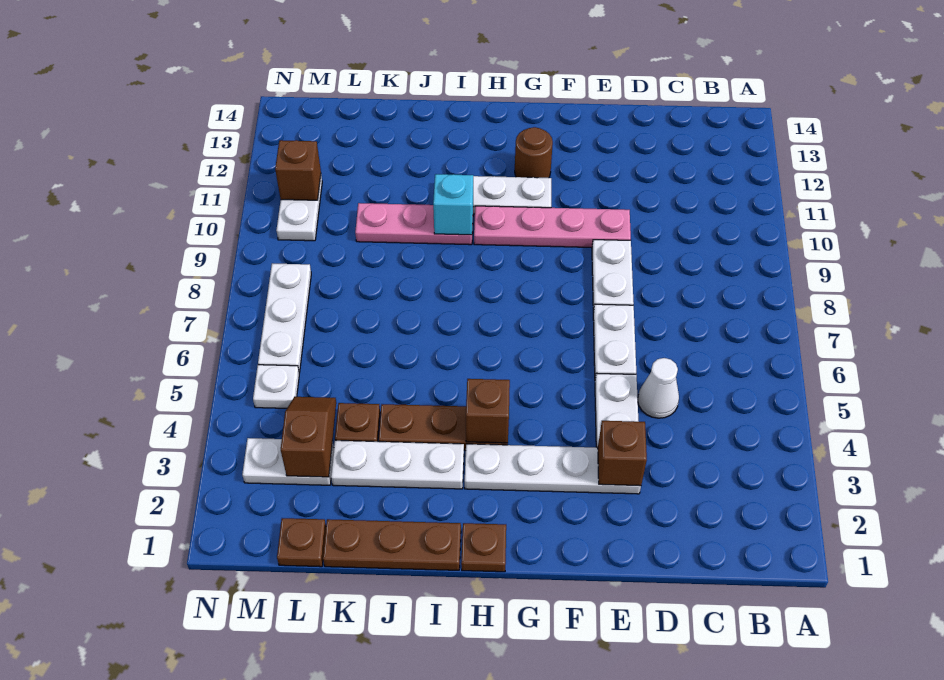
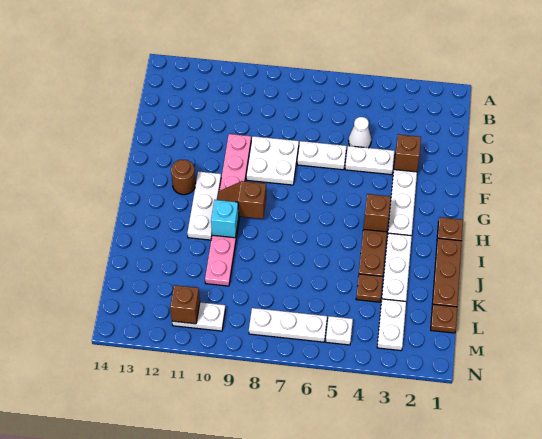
white plate E8:E9 level 1 -> white plate E8:F9 level 1
brown slope L3:L4 level 2 top 3 -> brown slope H9:H10 level 2 top 9

